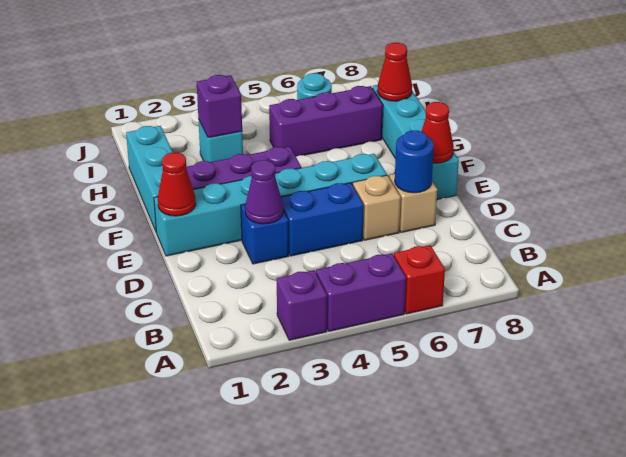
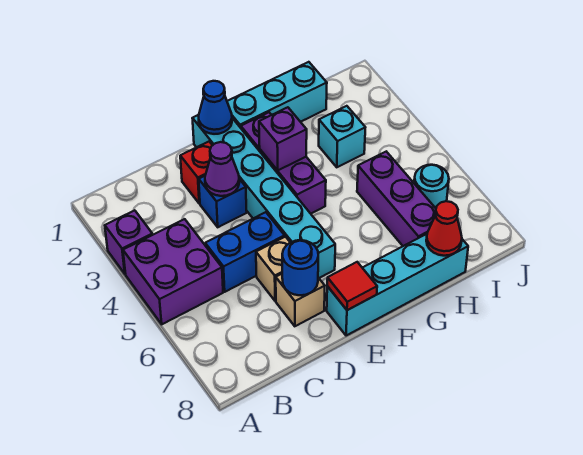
purple brick A4:A5 level 1 -> purple brick A4:B5 level 1
red brick A6 level 1 -> red brick D2 level 1
blue brick D4:D5 level 1 -> blue brick C5:D5 level 1
red cone E1 level 2 -> blue cone E1 level 2
red cone E8 level 2 -> red tile E8 level 2
purple brick H3 level 2 -> purple brick F3 level 2

